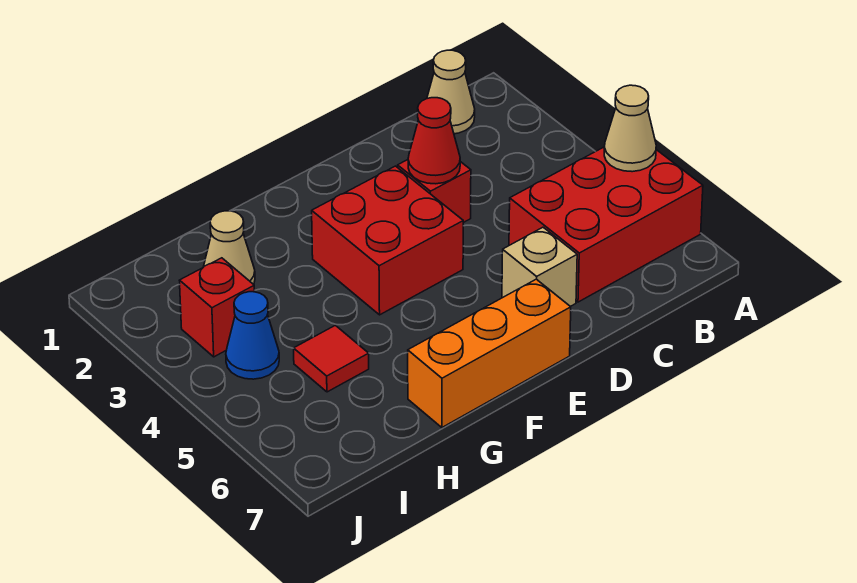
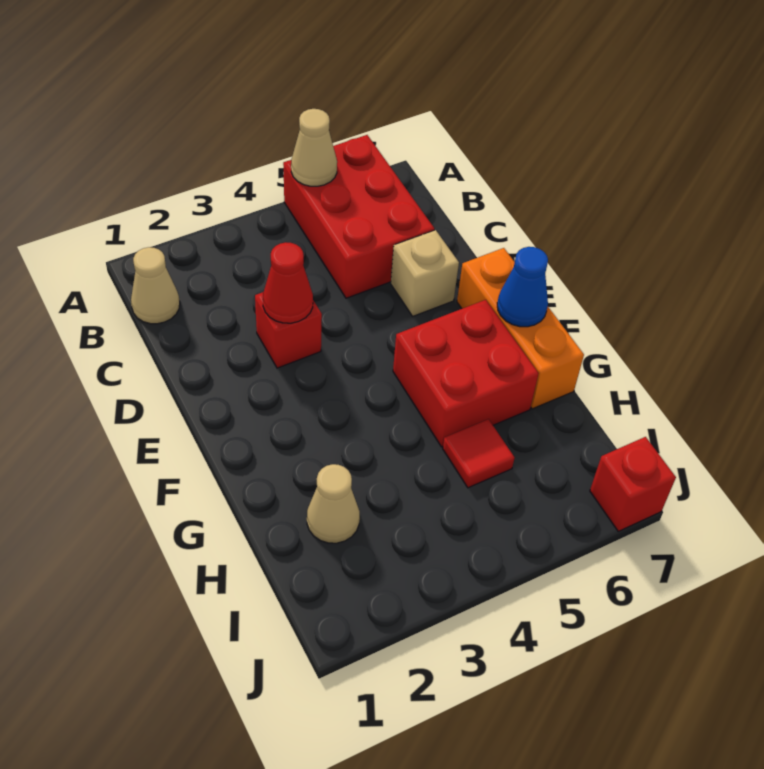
red brick E3:F4 level 1 -> red brick F5:G6 level 1
red brick I3 level 1 -> red brick J7 level 1
blue cone I4 level 1 -> blue cone F7 level 2

